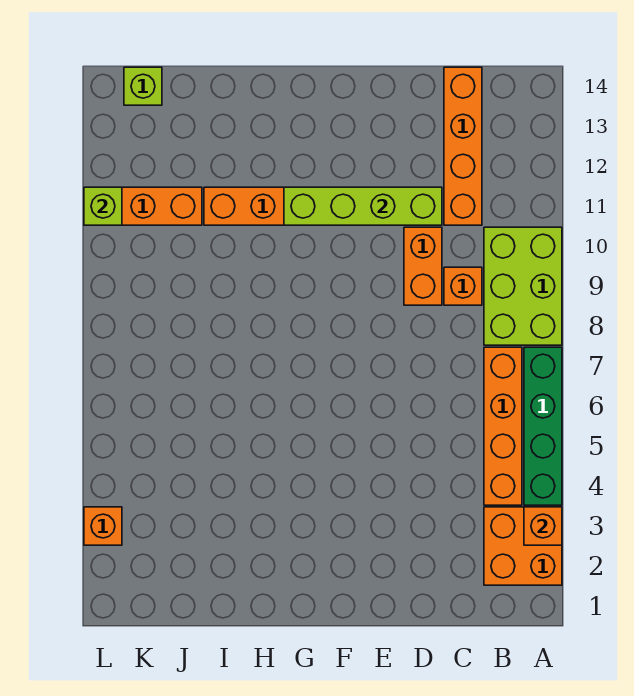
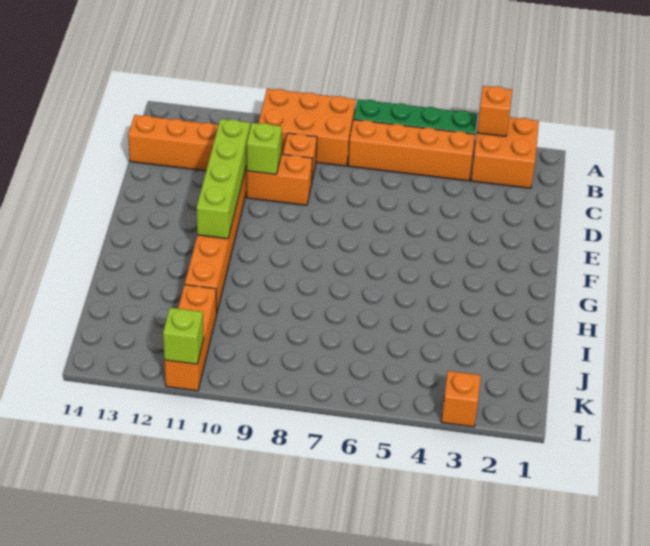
lime brick A8:B10 level 1 -> orange brick A8:B10 level 1
lime brick K14 level 1 -> lime brick D10 level 2

